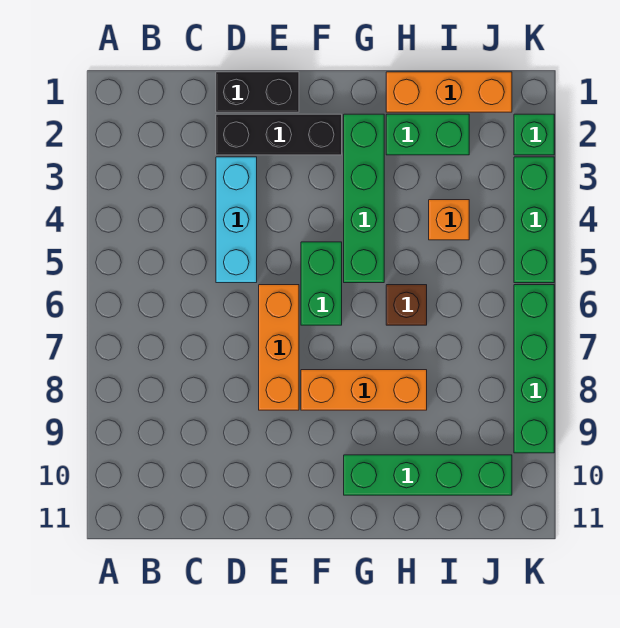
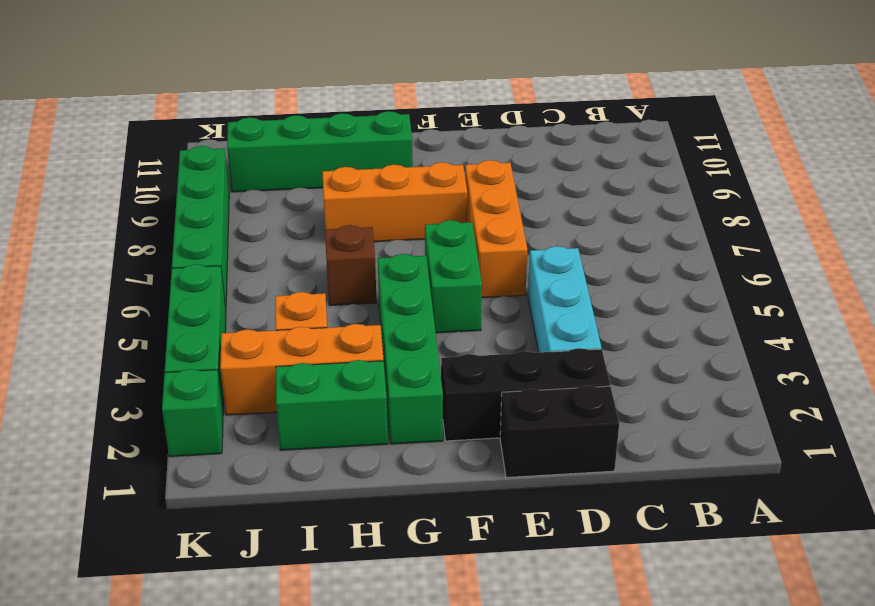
orange brick H1:J1 level 1 -> orange brick H3:J3 level 1

